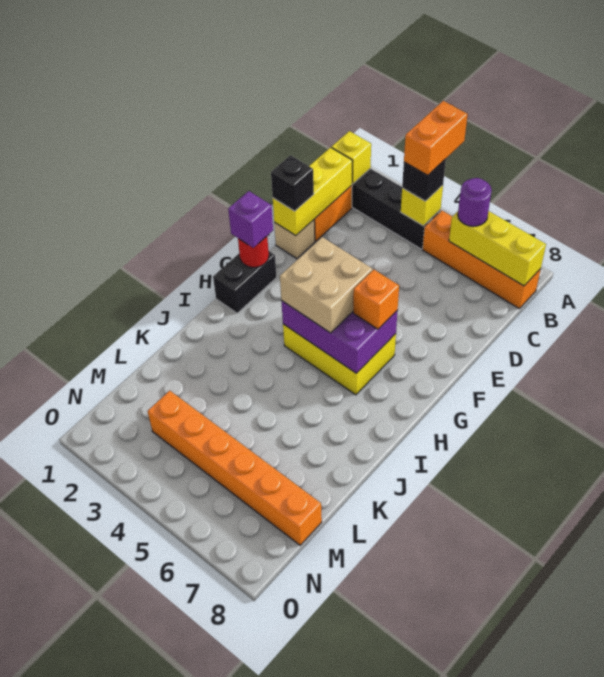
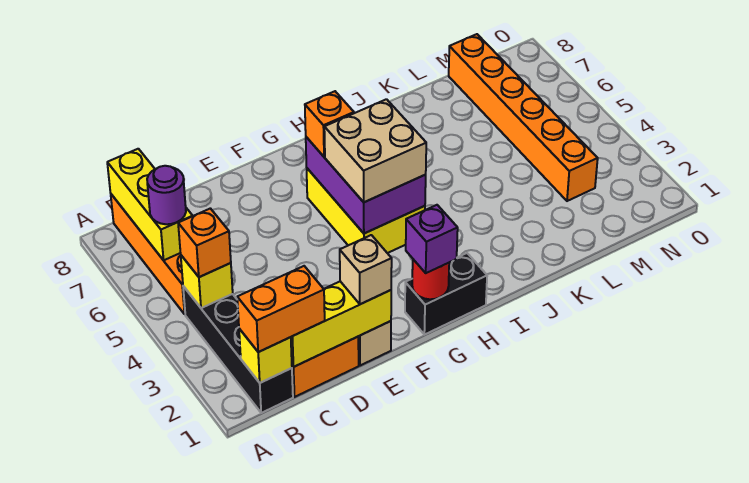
orange brick A4:B4 level 4 -> orange brick B1:C1 level 3
black brick B4 level 3 -> orange brick B4 level 3
black brick E1 level 3 -> tan brick E1 level 3

